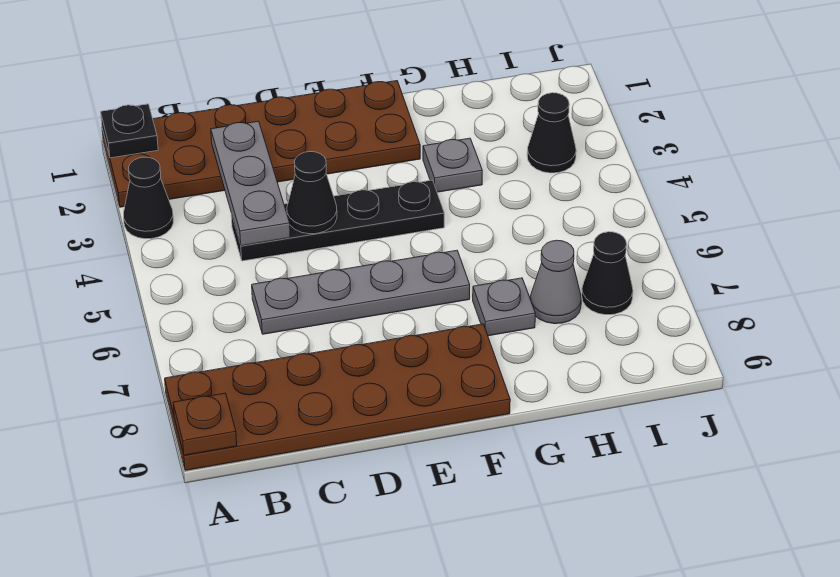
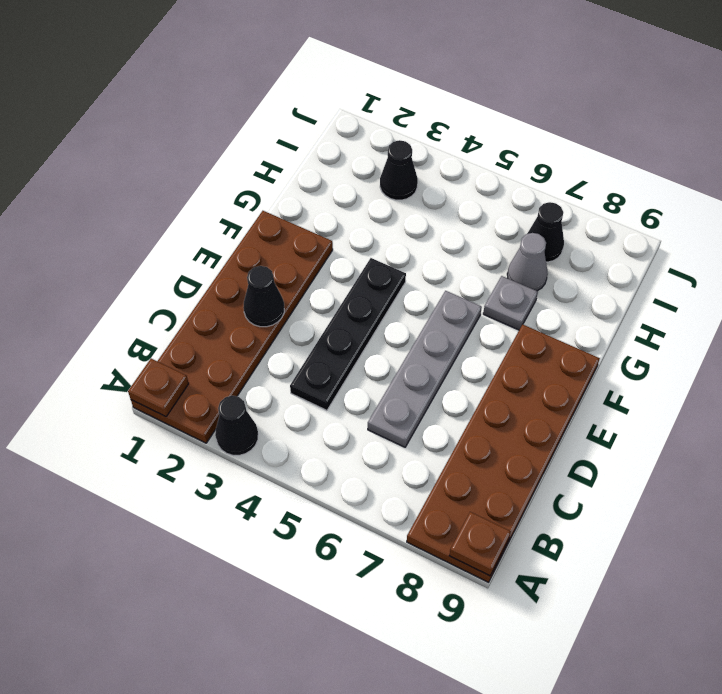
black plate A1 level 2 -> brown plate A1 level 2
grey plate C2:C4 level 2 -> none
black cone D4 level 2 -> black cone D2 level 2
grey plate G3 level 1 -> none

